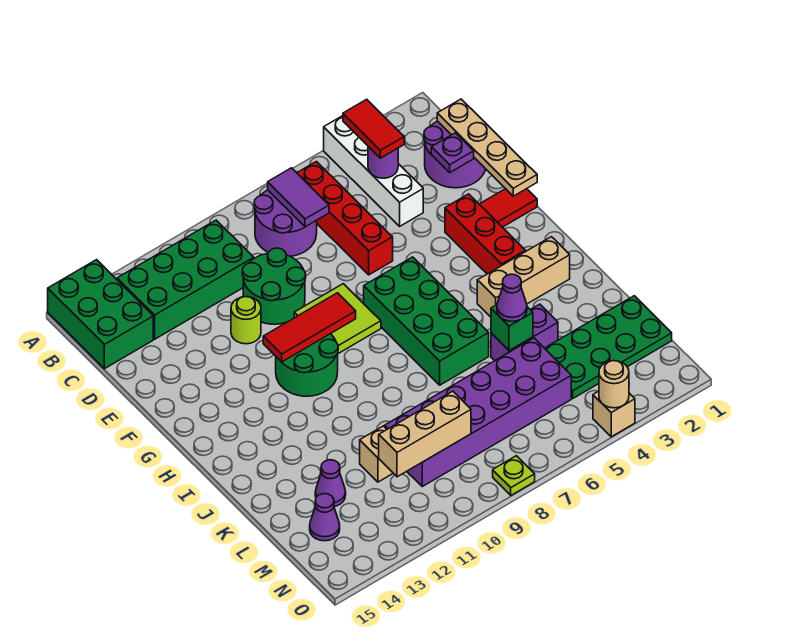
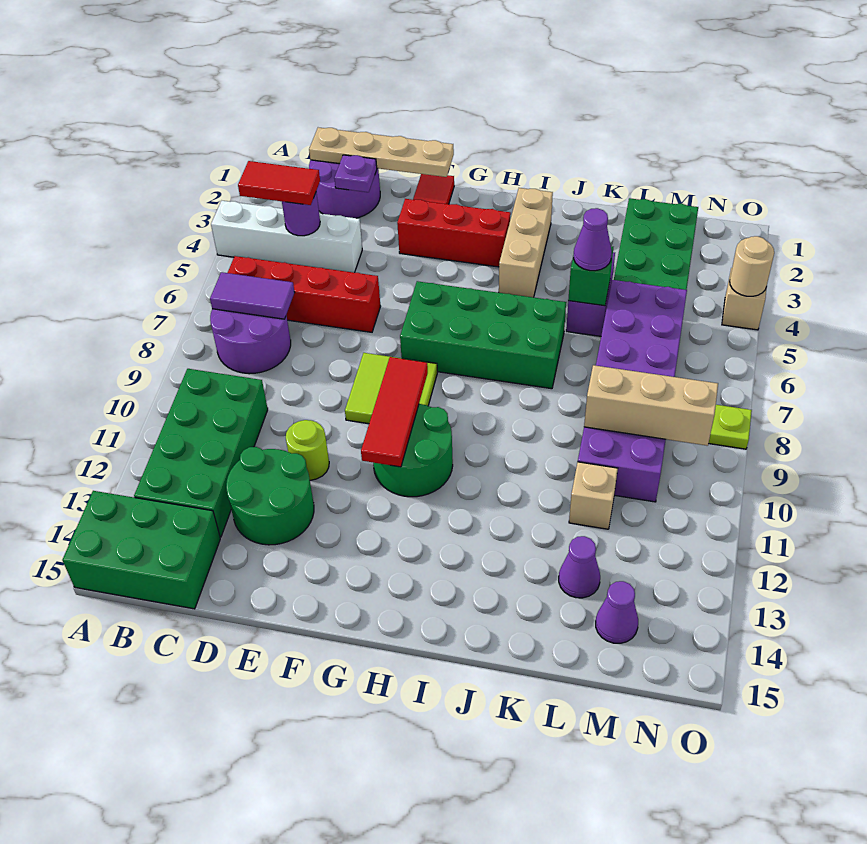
green round brick D9:E10 level 1 -> green round brick D12:E13 level 1
tan brick M9:M11 level 2 -> tan brick L9:N9 level 2

